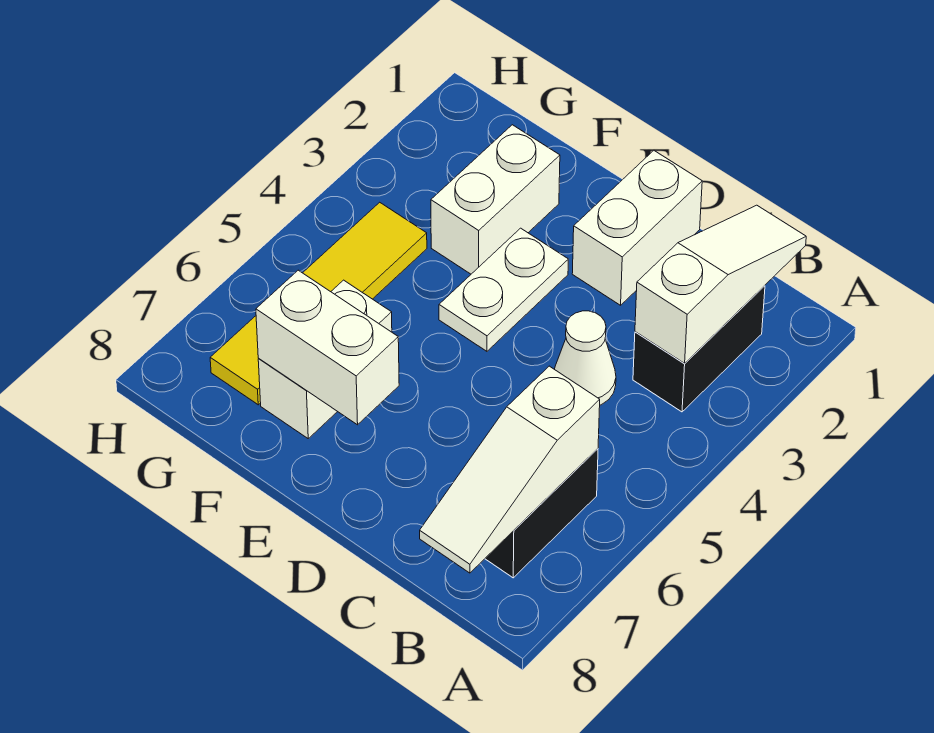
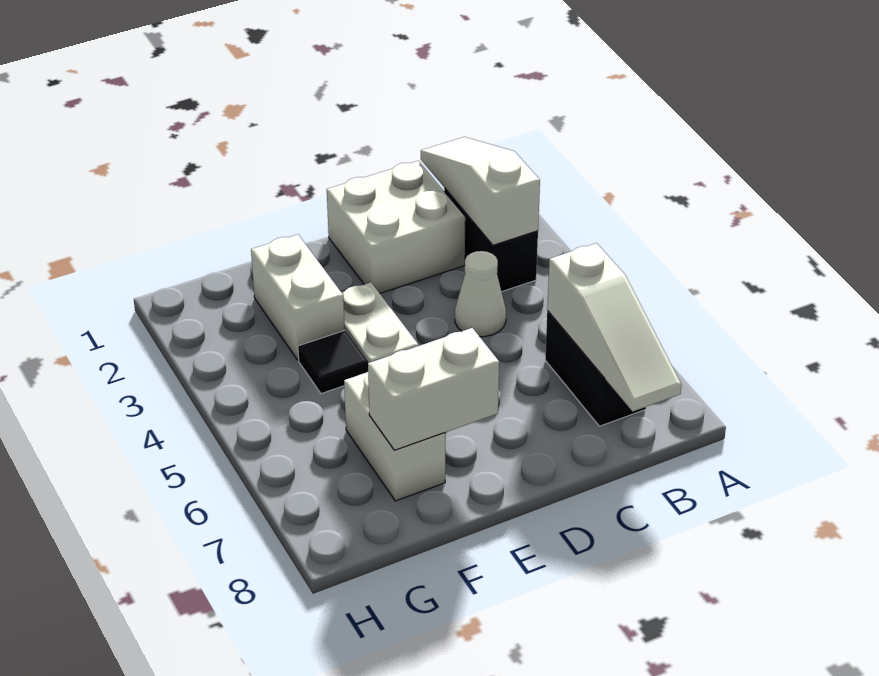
white brick D1:D2 level 1 -> white brick C1:D2 level 1
none -> black tile F4 level 1
yellow tile G4:G7 level 1 -> none

